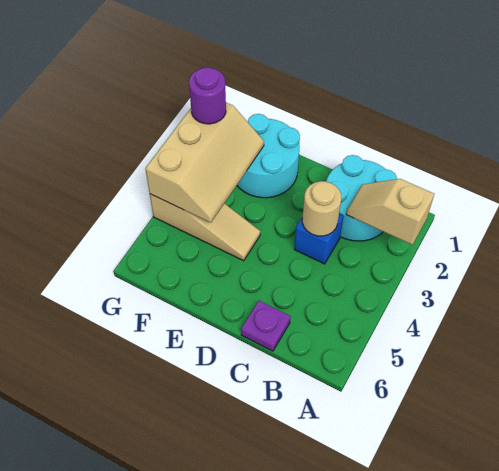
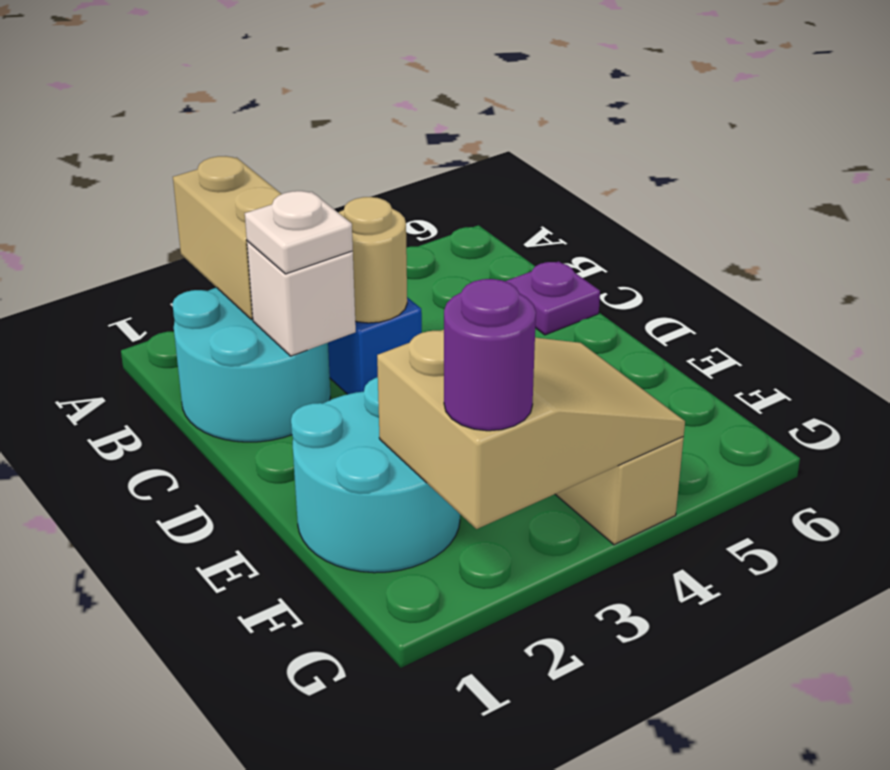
tan slope A2:B2 level 2 top A -> tan brick A2:B2 level 2
none -> white brick C2 level 2
none -> white plate C2 level 3
tan slope F2:G4 level 2 top G -> tan slope F2:G4 level 2 top 2

